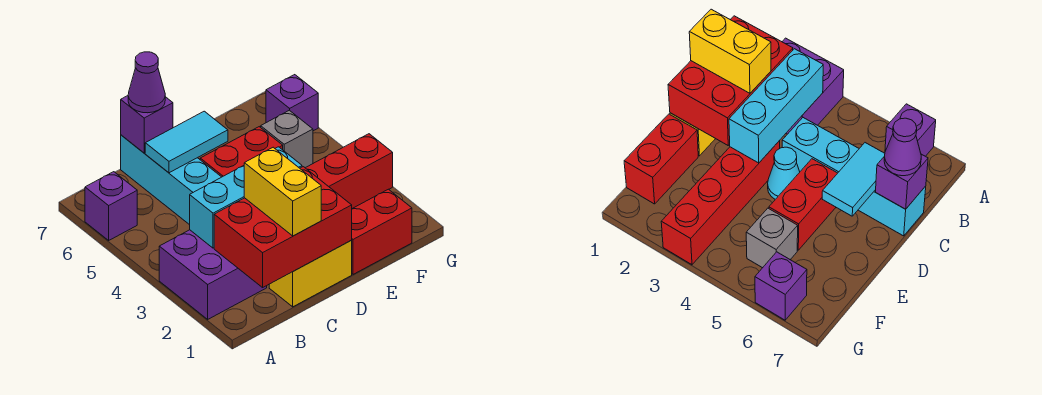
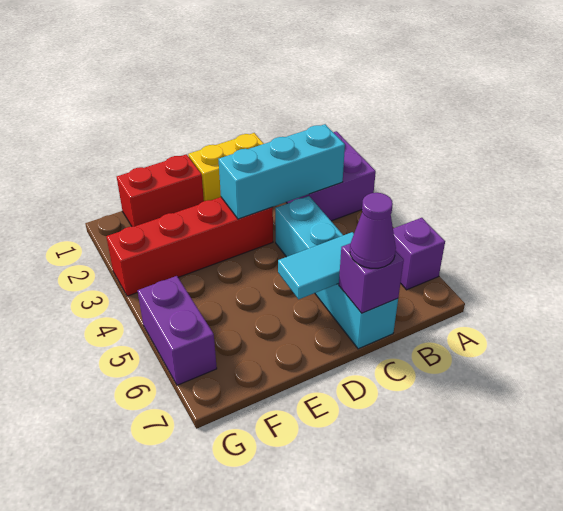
red brick B1:D2 level 2 -> none
yellow brick C1:C2 level 3 -> none
cyan cone D4 level 1 -> none
red brick D5:E5 level 1 -> none
grey brick F5 level 1 -> none
purple brick G6 level 1 -> purple brick G5:G6 level 1

